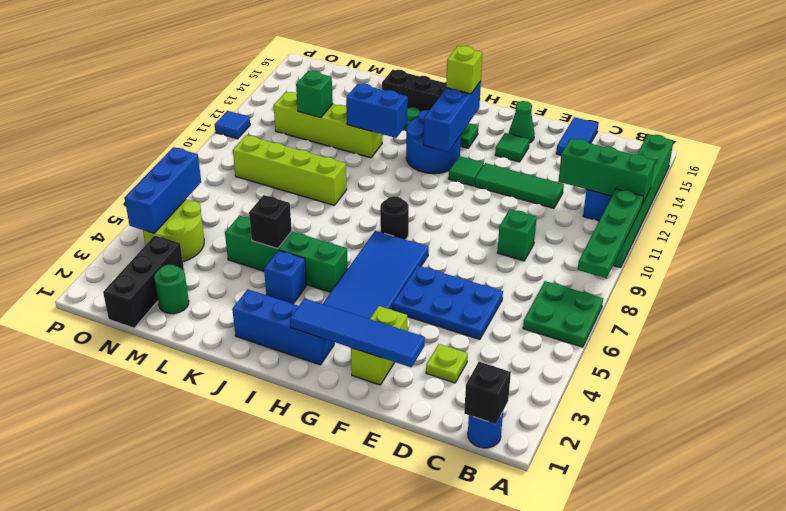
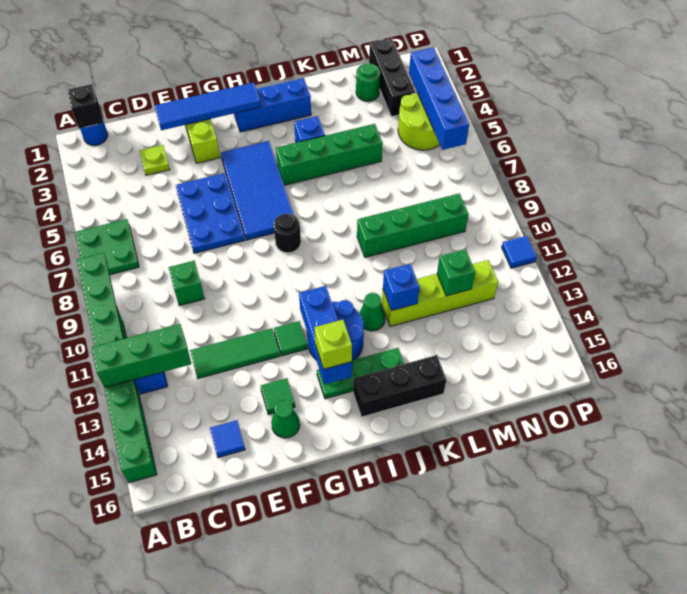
blue plate D5:F6 level 1 -> blue plate E5:F7 level 1
blue tile D15:D16 level 1 -> blue tile D15 level 1
none -> green cone J12 level 1
blue brick J12:K12 level 2 -> blue brick K12 level 2
black brick K5 level 2 -> none
lime brick K9:N9 level 1 -> green brick K9:N9 level 1
blue brick O4:O6 level 2 -> blue brick O3:O6 level 2

